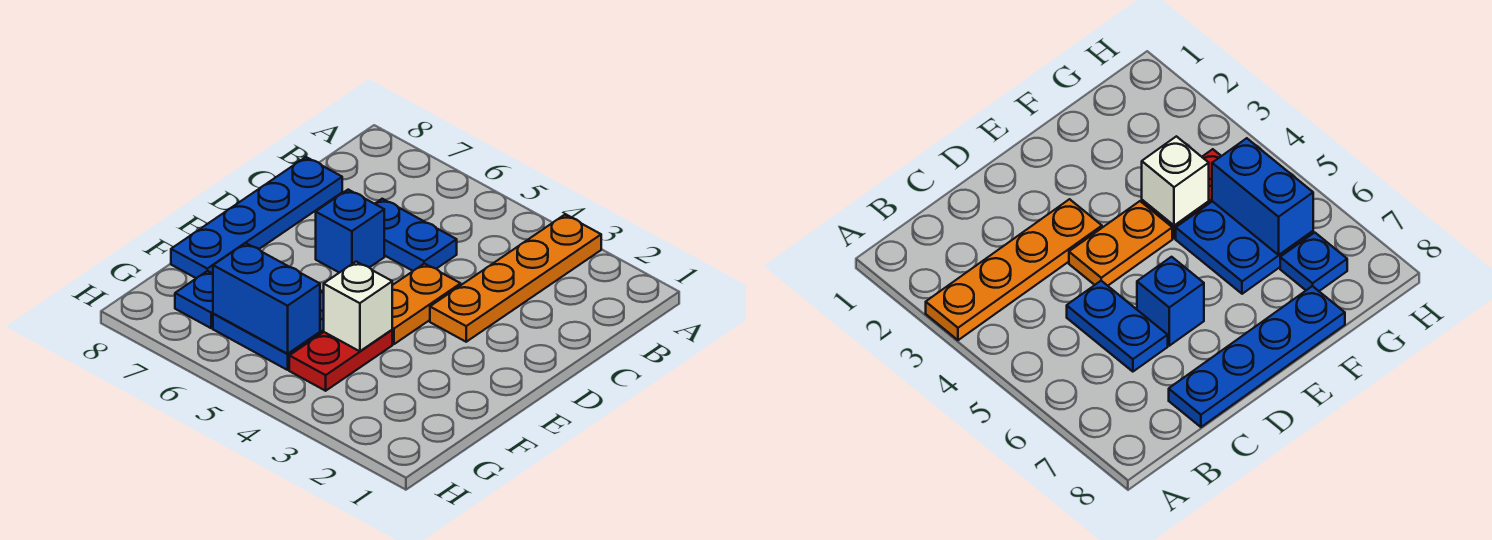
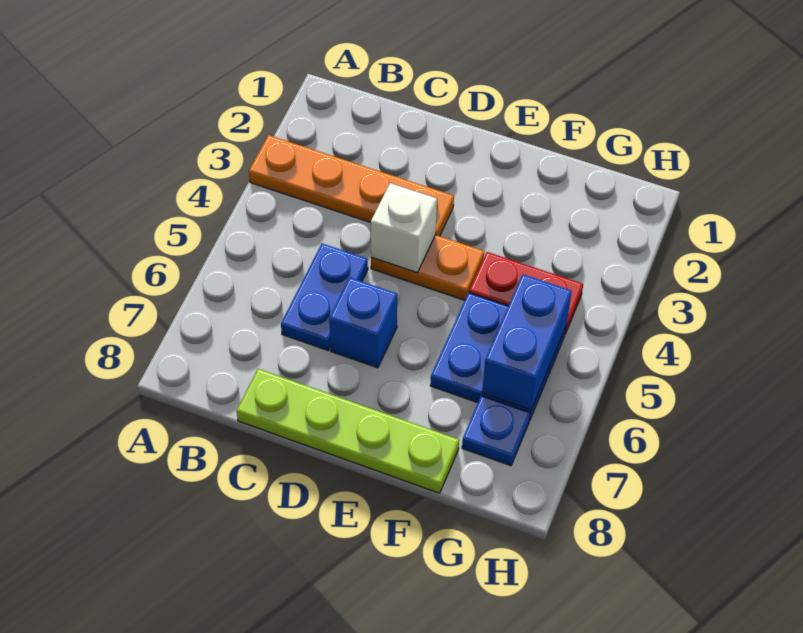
blue plate C8:F8 level 1 -> lime plate C8:F8 level 1
white brick F4 level 2 -> white brick D4 level 2

